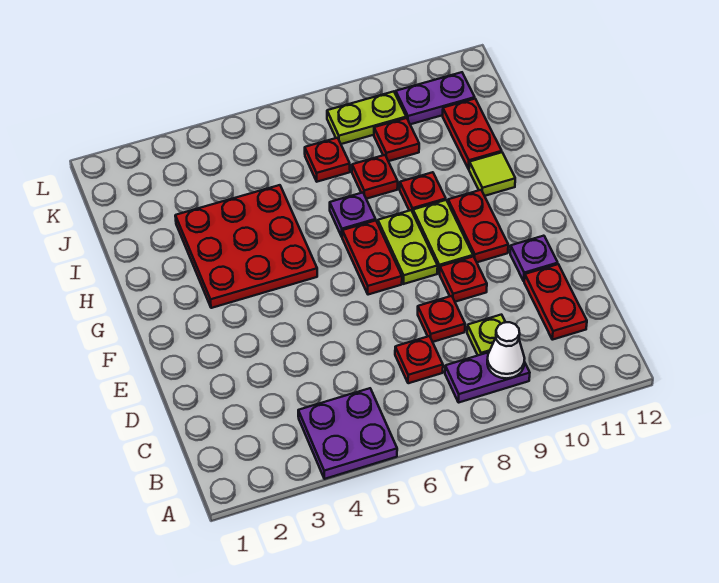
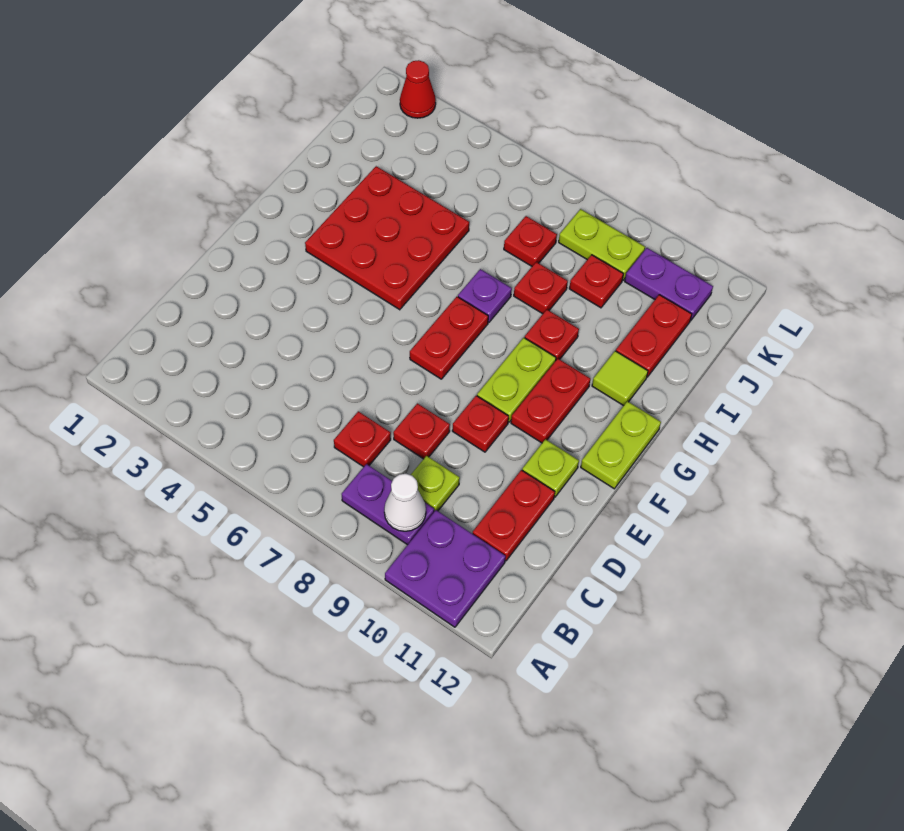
purple plate A4:B5 level 1 -> purple plate A10:B11 level 1
purple plate E11 level 1 -> lime plate E11 level 1
lime plate F8:G8 level 1 -> lime plate F12:G12 level 1
none -> red cone L2 level 1

